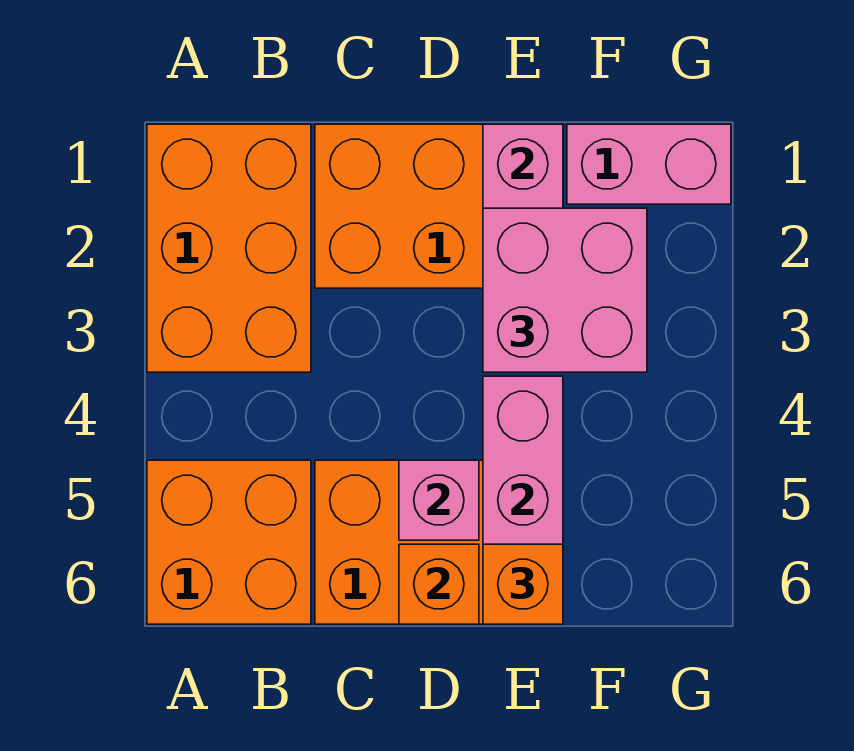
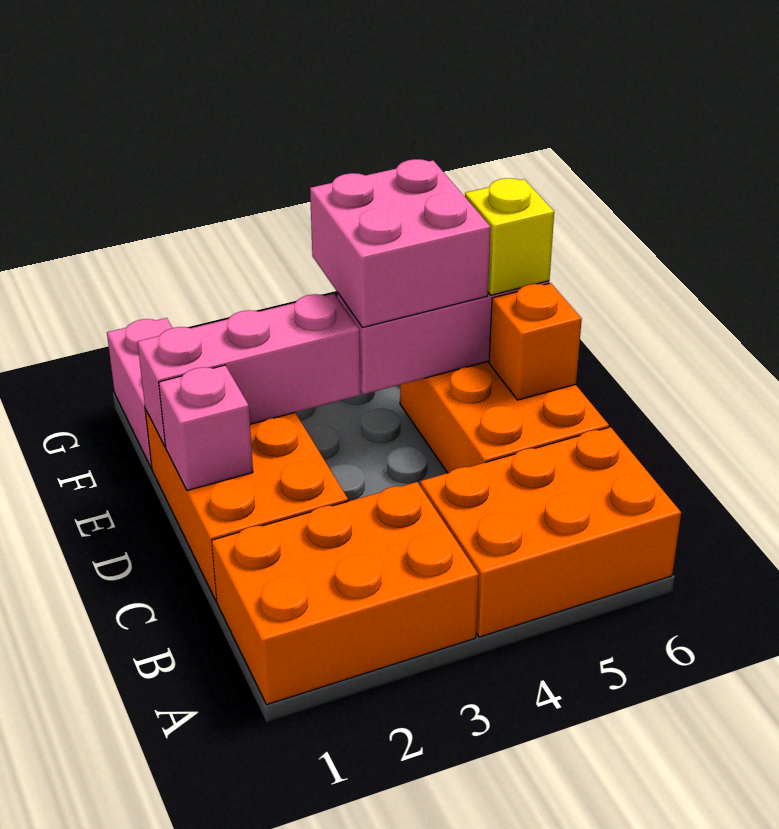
orange brick A5:B6 level 1 -> orange brick A4:B6 level 1
pink brick D5 level 2 -> pink brick D1 level 2
pink brick E2:F3 level 3 -> pink brick E4:F5 level 3
orange brick E6 level 3 -> yellow brick E6 level 3

